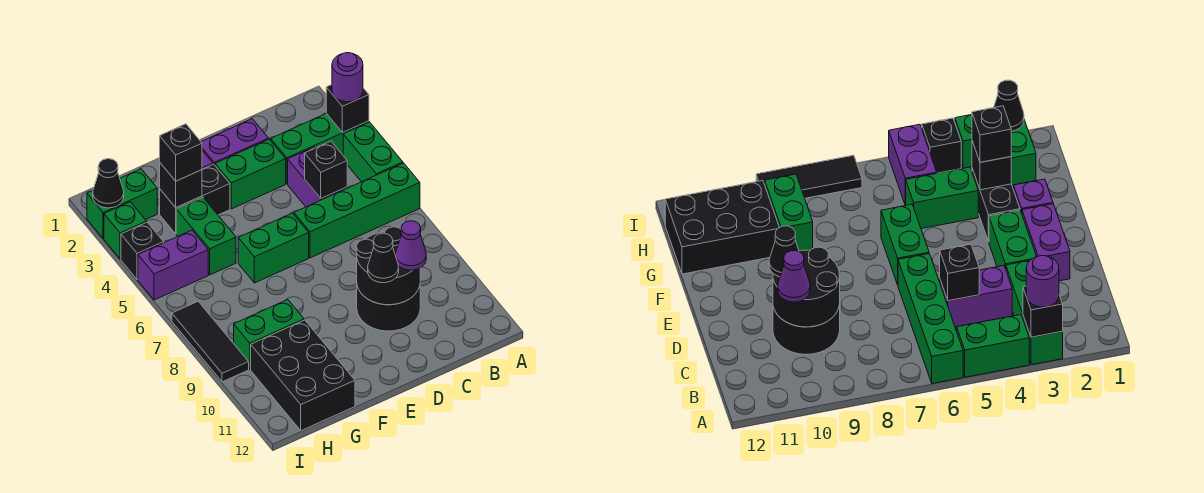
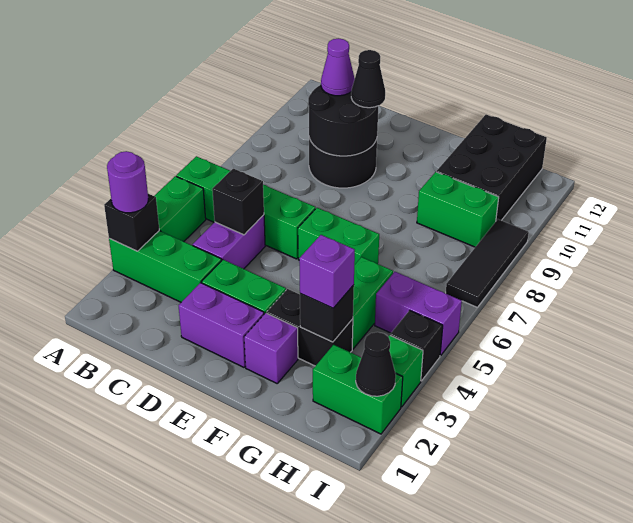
black brick G3 level 3 -> purple brick G3 level 3

